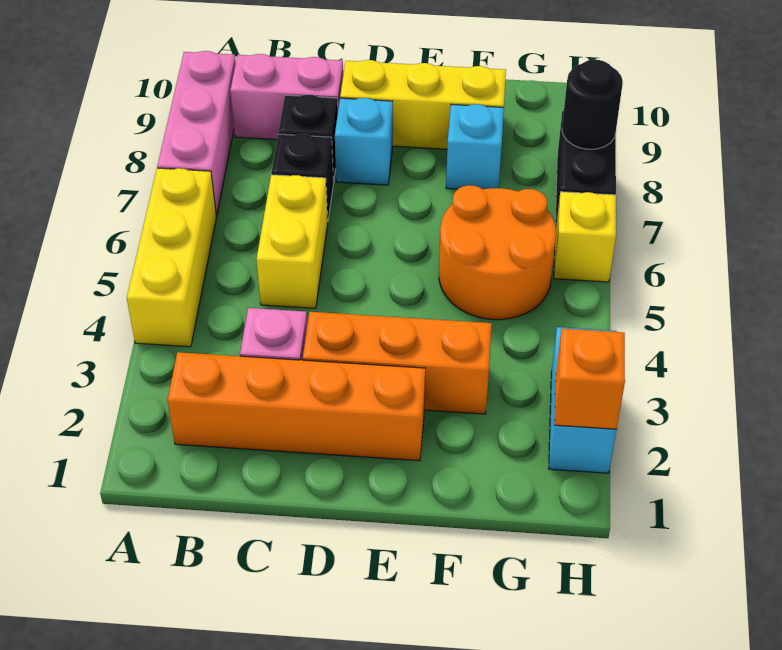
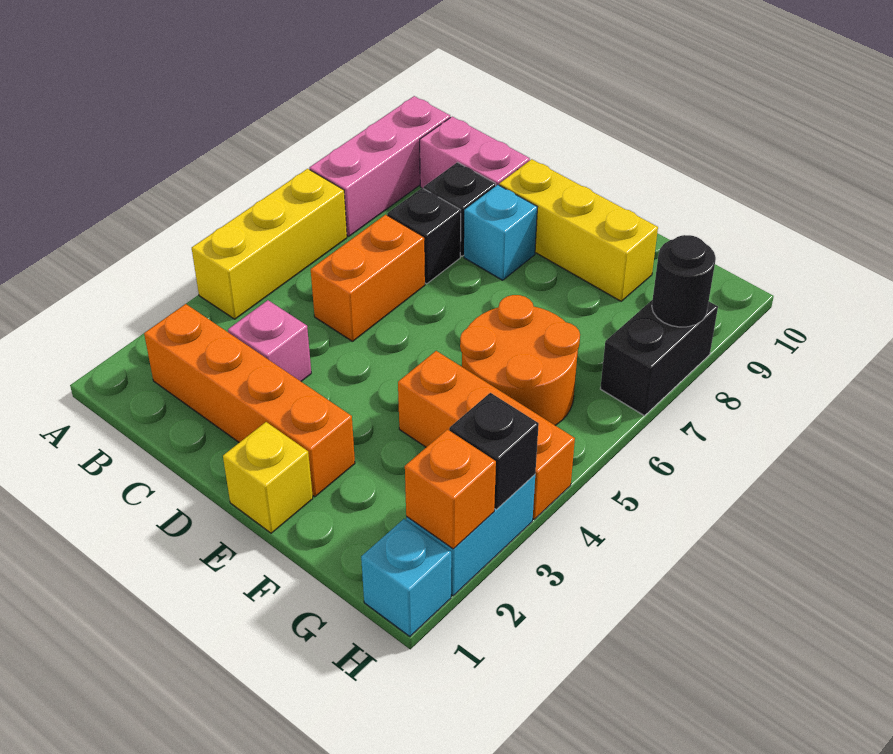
yellow brick C5:C6 level 1 -> orange brick C5:C6 level 1
orange brick D3:F3 level 1 -> orange brick F4:H4 level 1
cyan brick F8 level 1 -> cyan brick H1 level 1
none -> black brick H3 level 2
yellow brick H6 level 1 -> yellow brick E1 level 1

